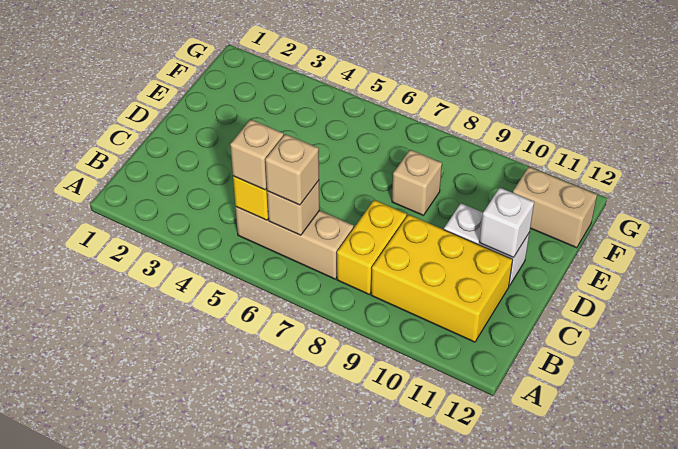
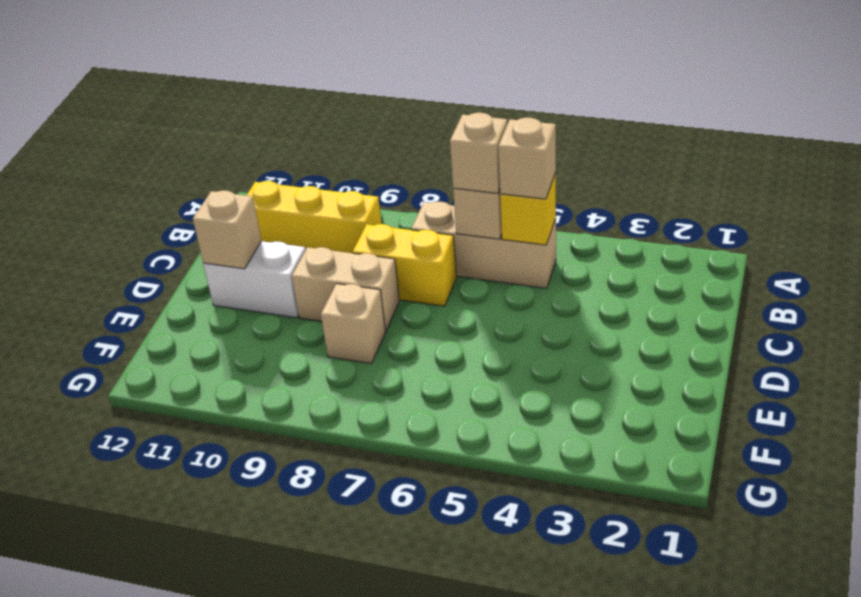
yellow brick B8:C8 level 1 -> yellow brick C7:C8 level 1
yellow brick B9:C11 level 1 -> yellow brick B9:B11 level 1
white brick D11 level 2 -> tan brick D11 level 2
tan brick F11:F12 level 1 -> tan brick D8:D9 level 1

